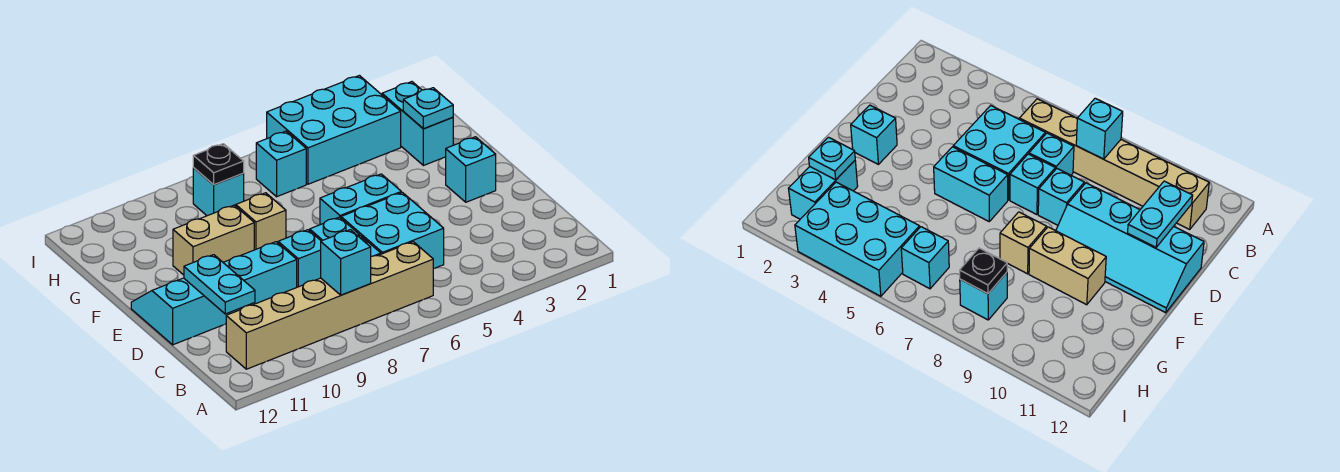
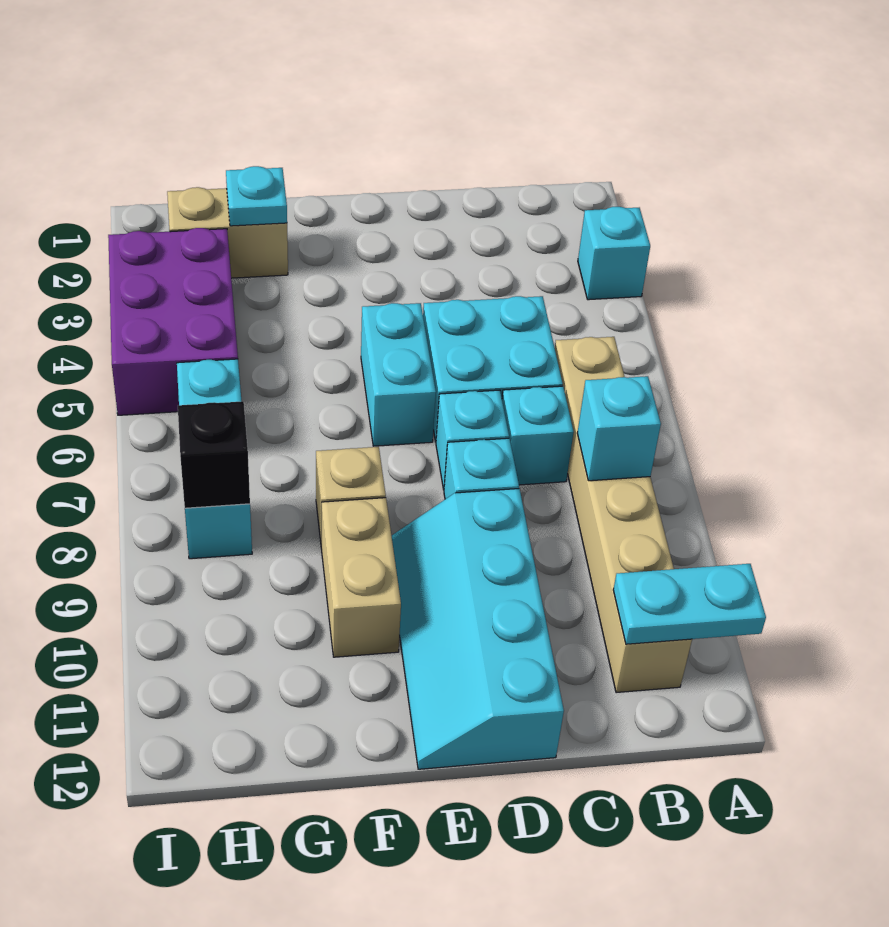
cyan plate C11:D11 level 2 -> cyan plate A11:B11 level 2
cyan brick E2 level 1 -> cyan brick A3 level 1
cyan brick G2:H2 level 1 -> tan brick G2:H2 level 1
cyan brick H3:I5 level 1 -> purple brick H3:I5 level 1
black plate H8 level 2 -> black brick H8 level 2

